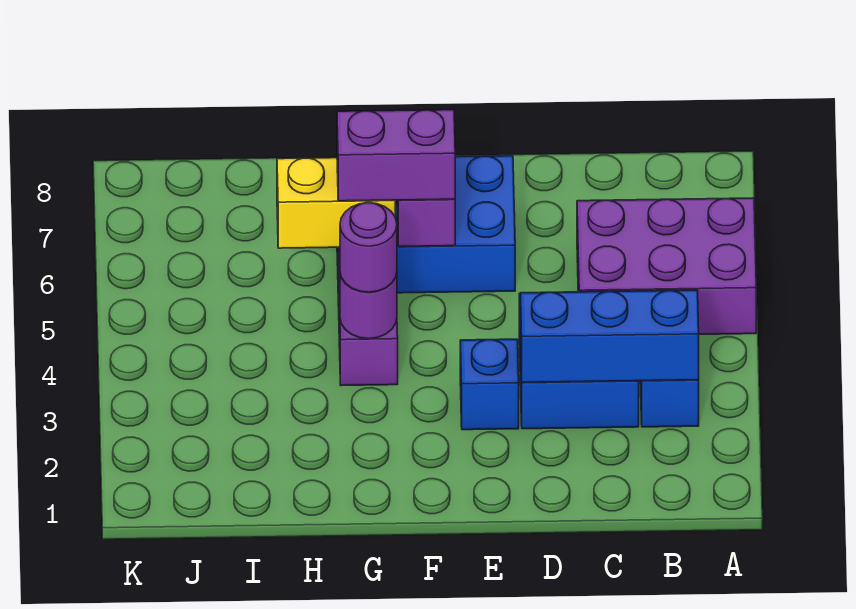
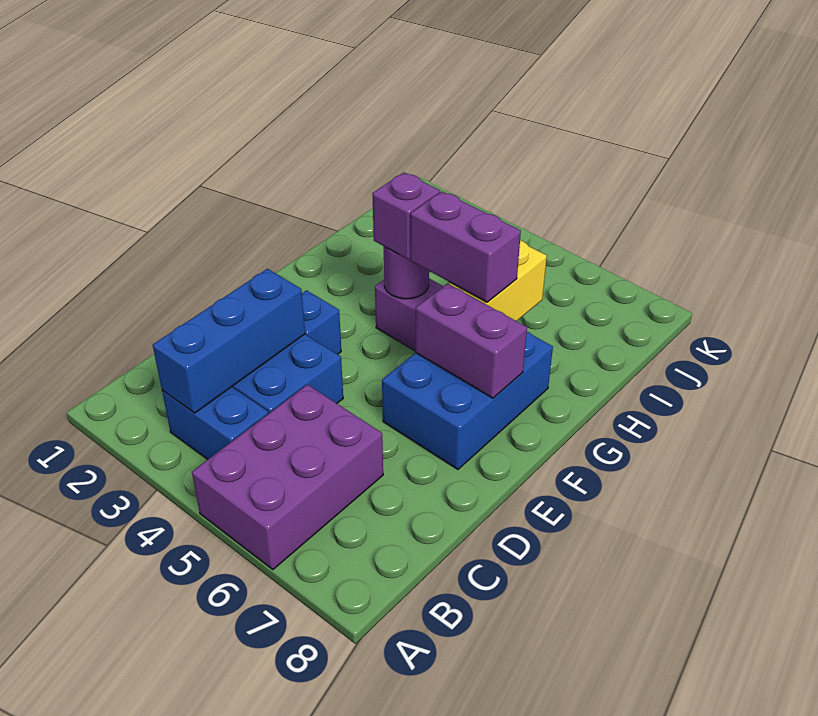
purple brick F6:G6 level 3 -> purple brick G5:G6 level 3
purple round brick G4 level 3 -> purple brick G4 level 3

